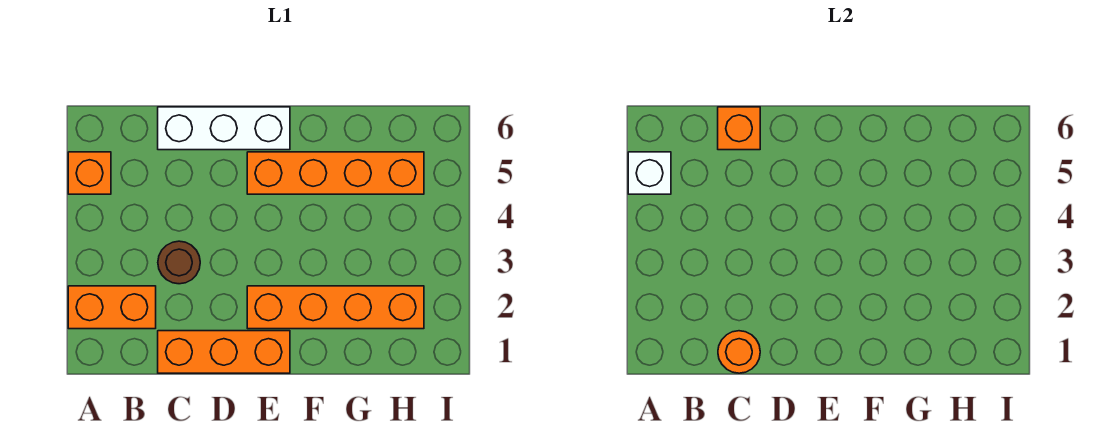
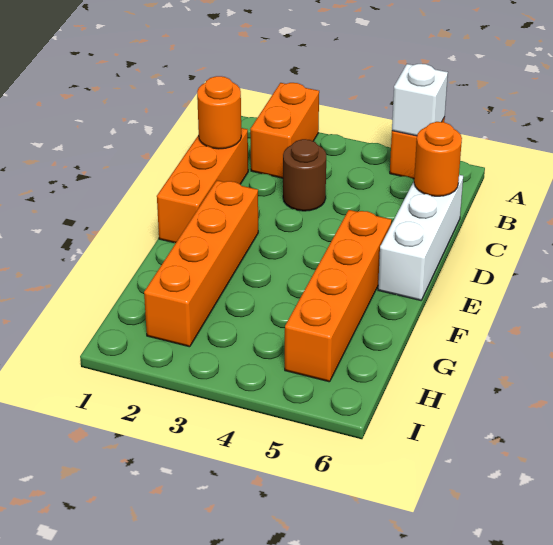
orange brick C6 level 2 -> orange round brick C6 level 2

